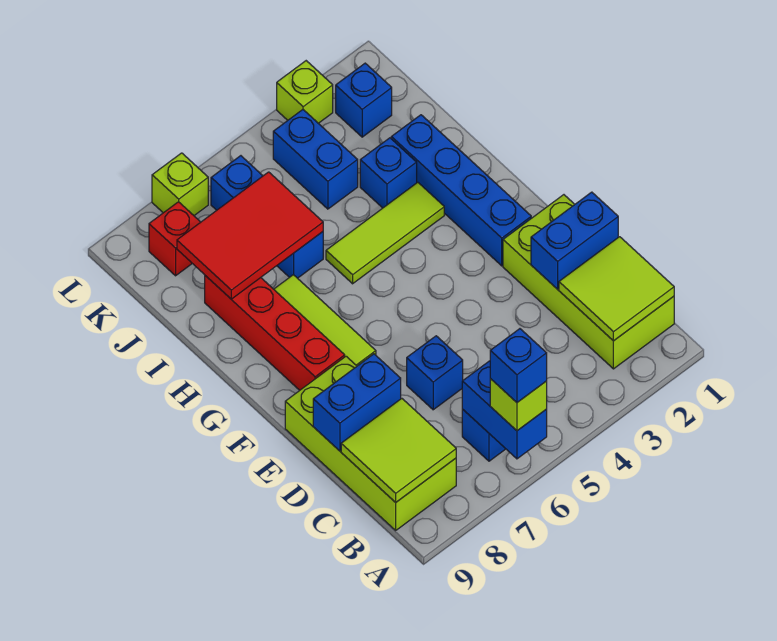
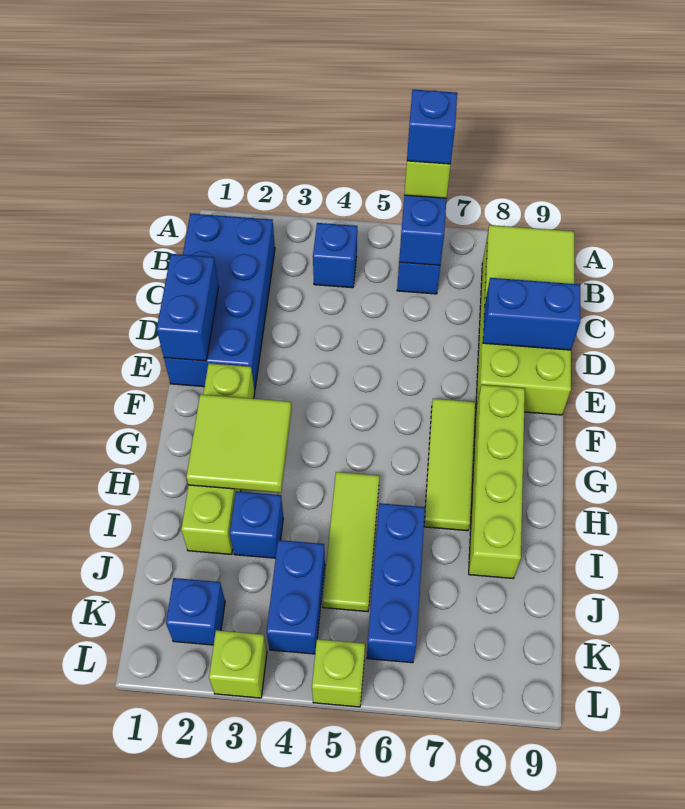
lime brick B1:E2 level 1 -> blue brick B1:E2 level 1
lime tile B1:C2 level 2 -> lime tile G2:H3 level 2
blue brick D1:D2 level 2 -> blue brick D1:E1 level 2
blue brick D6 level 1 -> blue brick B4 level 1
blue brick F2:I2 level 1 -> lime brick F2:I2 level 1
red brick F8:I8 level 1 -> lime brick F8:I8 level 1
lime tile H3:H5 level 1 -> lime tile H5:J5 level 1
red tile I6:J8 level 2 -> none
red brick K8 level 1 -> none
lime brick L7 level 1 -> lime brick L5 level 1

